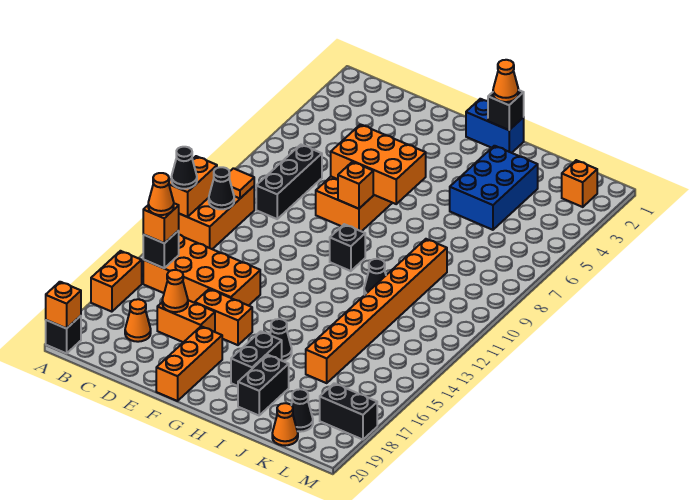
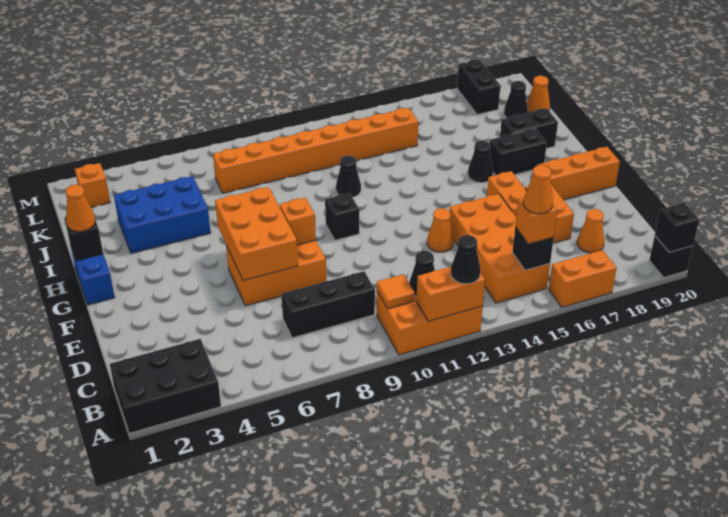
none -> black brick A1:B3 level 1
orange brick A20 level 2 -> black brick A20 level 2
orange cone D17 level 2 -> orange cone E13 level 1
orange brick J9:J16 level 1 -> orange brick K7:K14 level 1

